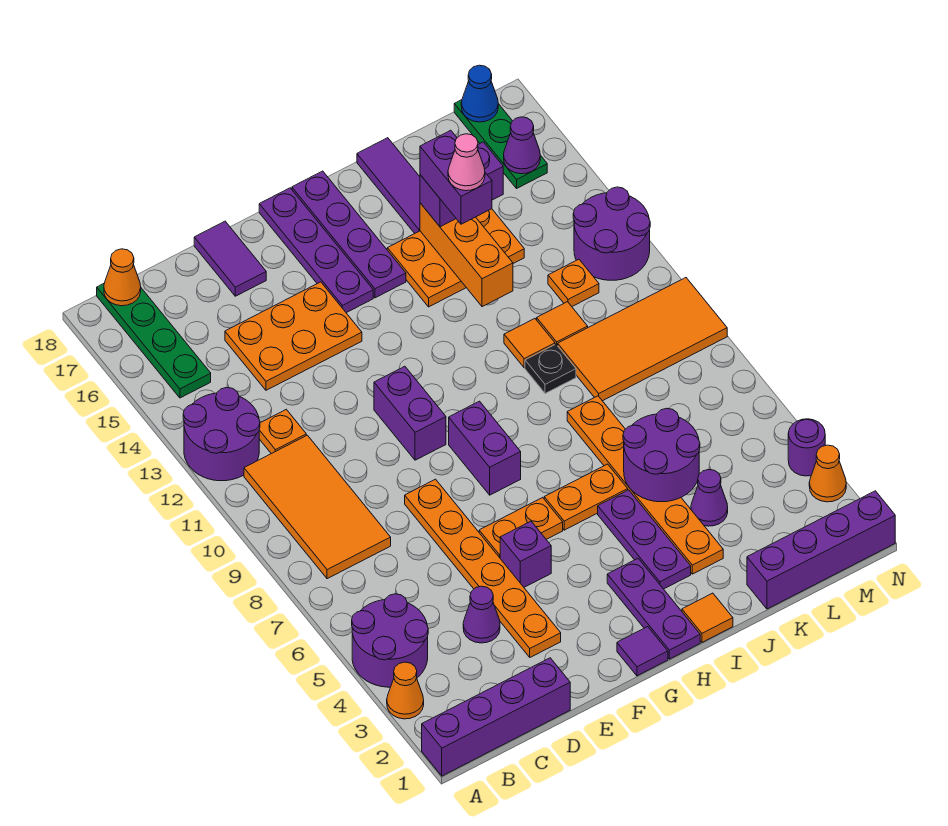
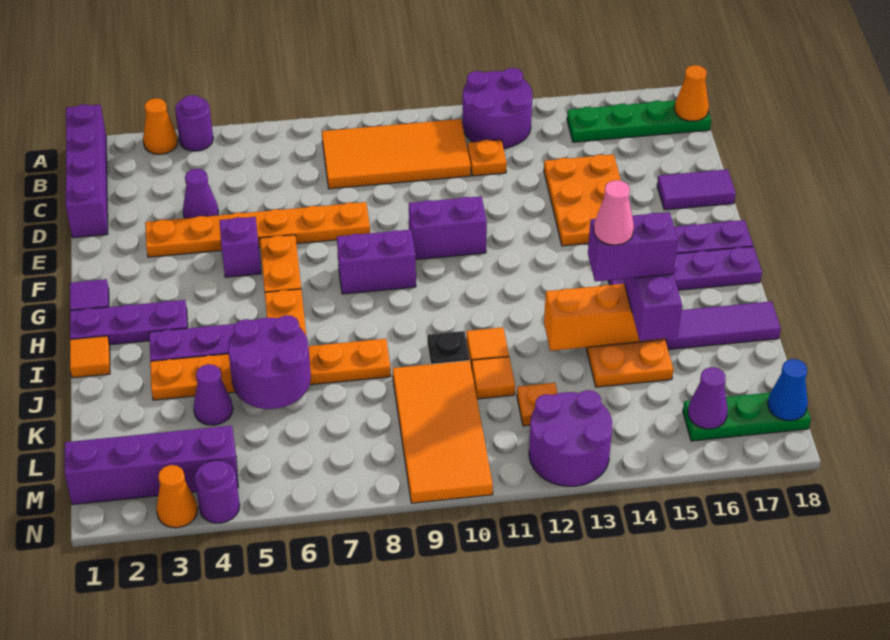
purple round brick A4:B5 level 1 -> purple round brick A4 level 1
purple brick K1:N1 level 1 -> purple brick M1:M4 level 1

